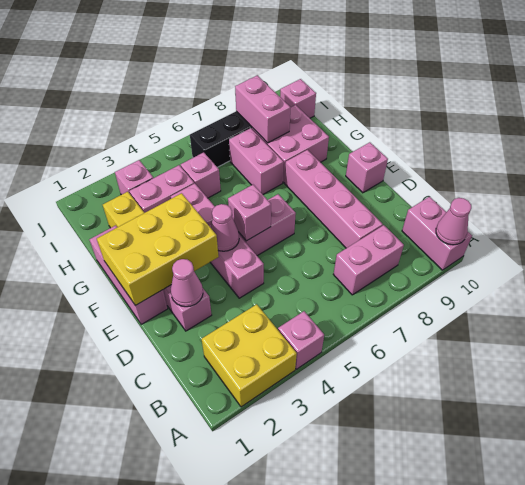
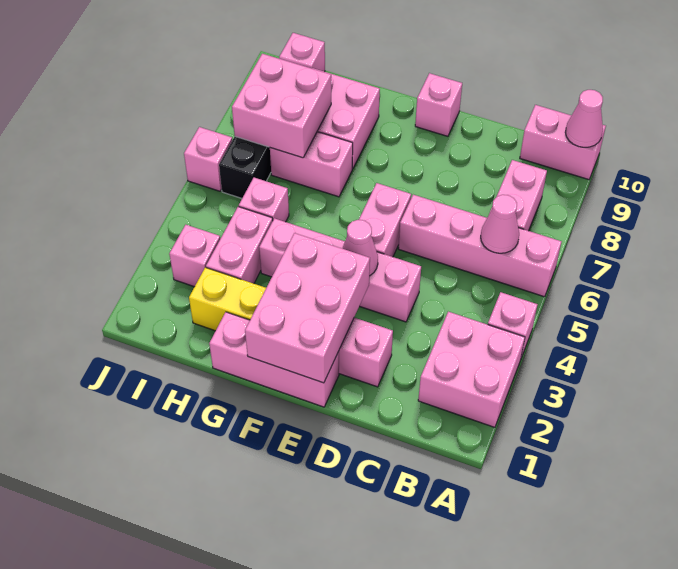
yellow brick A2:B3 level 1 -> pink brick A2:B3 level 1
pink brick C8:F8 level 1 -> pink brick A6:D6 level 1
pink cone D2 level 2 -> pink cone B6 level 2
yellow brick E1:F3 level 2 -> pink brick E1:F3 level 2
pink brick E5 level 2 -> pink brick J6 level 1
pink brick H8:I8 level 2 -> pink brick H7:I8 level 2

